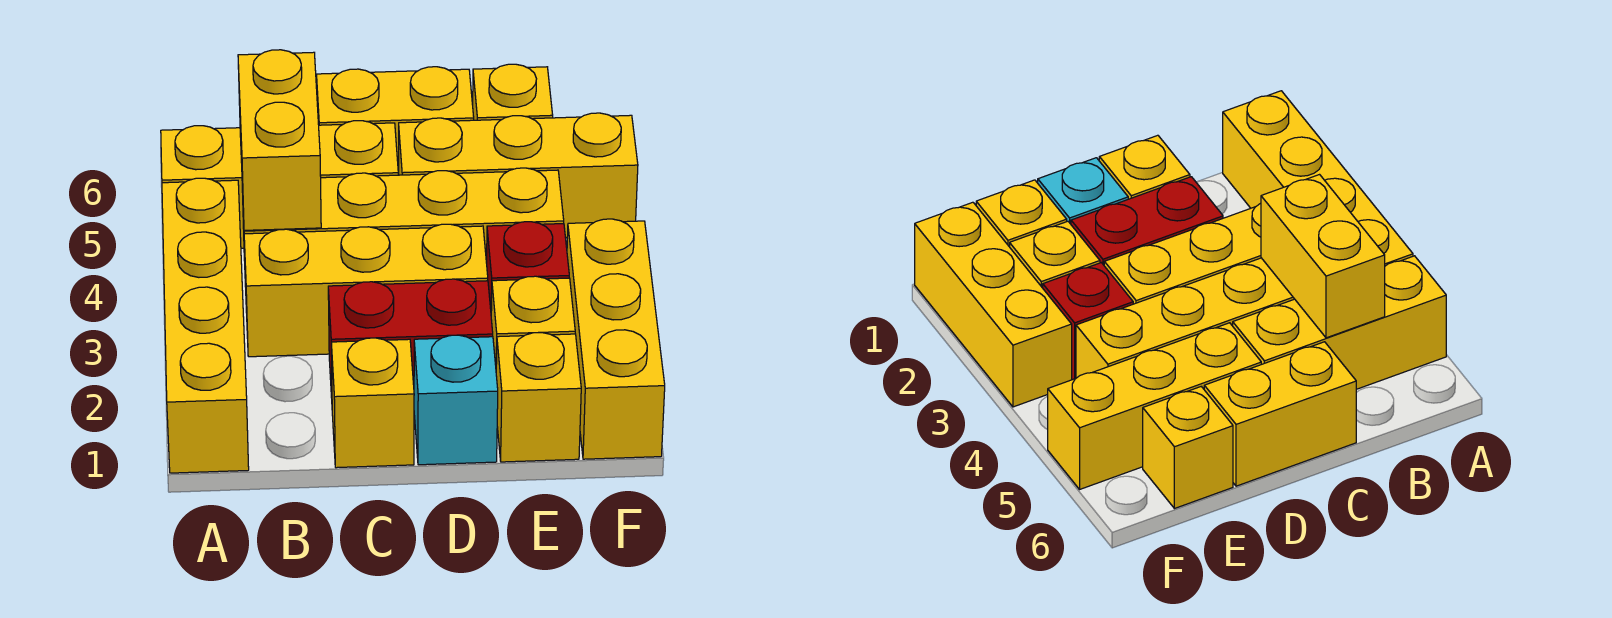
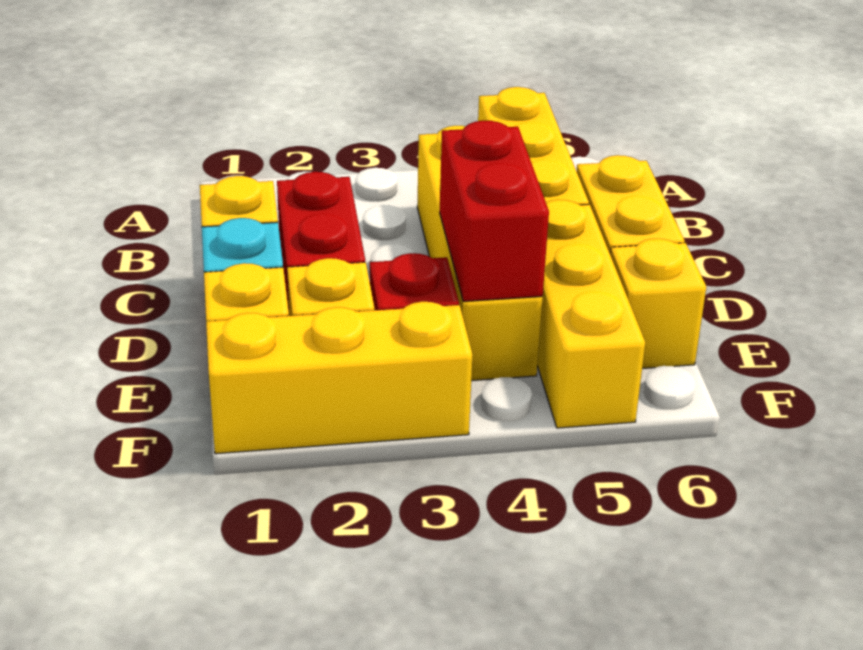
yellow brick A1:A4 level 1 -> none
yellow brick B3:D3 level 1 -> none
yellow brick B4:B5 level 2 -> none
none -> red brick D4:E4 level 2

